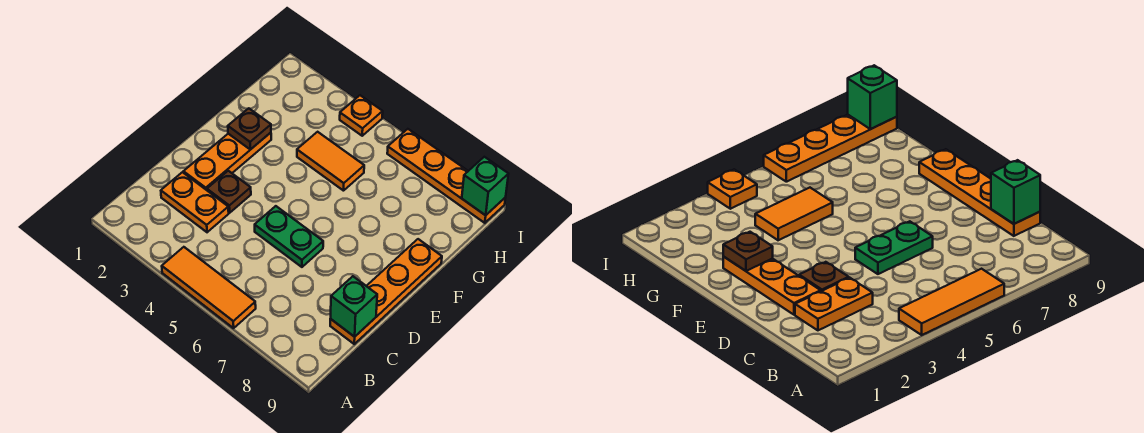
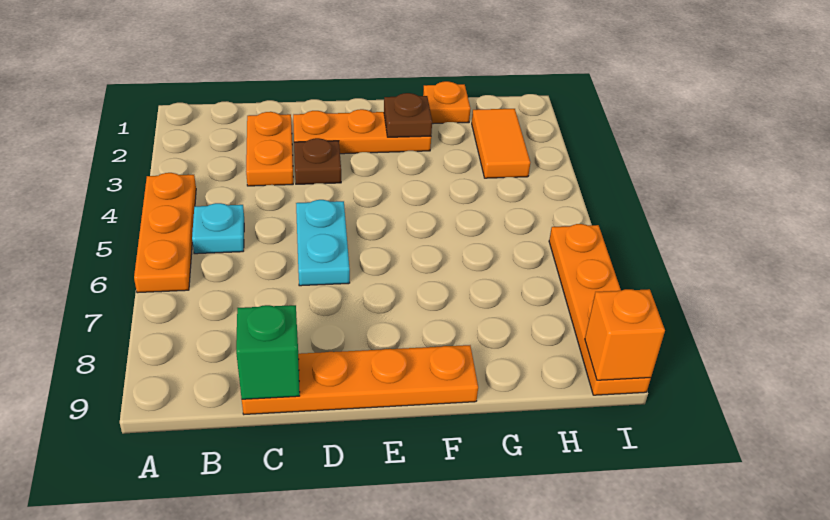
orange tile A4:A6 level 1 -> orange plate A4:A6 level 1
none -> cyan plate B5 level 1
green plate D5:D6 level 1 -> cyan plate D5:D6 level 1
orange tile G4:G5 level 1 -> orange tile H2:H3 level 1
orange plate I4 level 1 -> orange plate G1 level 1
green brick I9 level 2 -> orange brick I9 level 2

